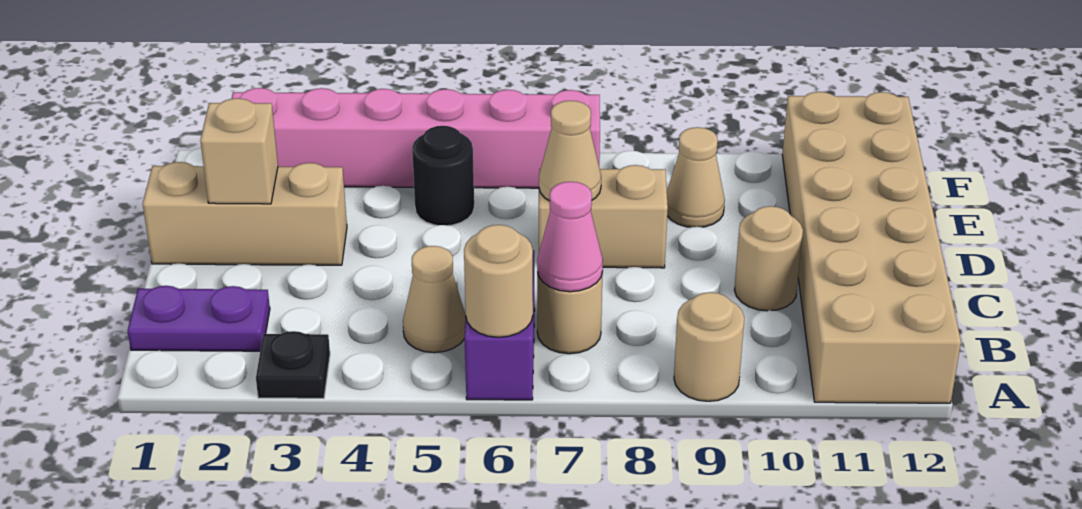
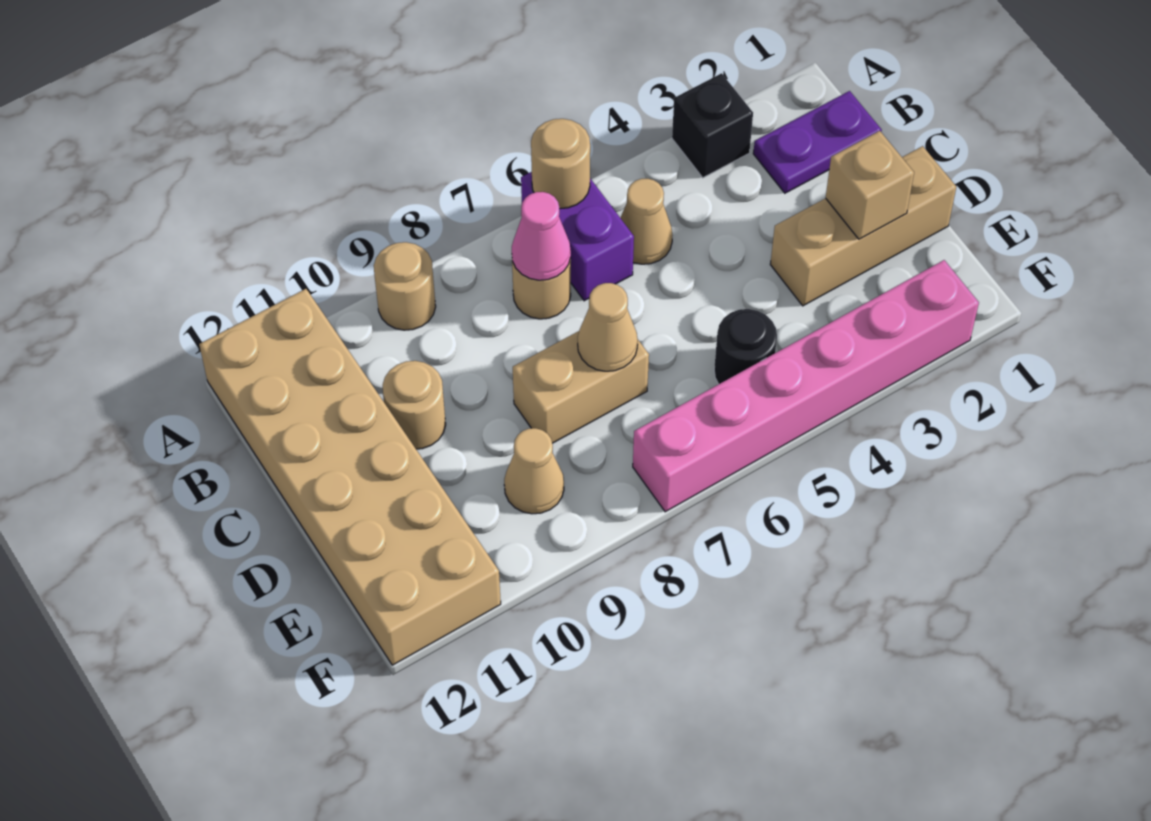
black plate A3 level 1 -> black brick A3 level 1

